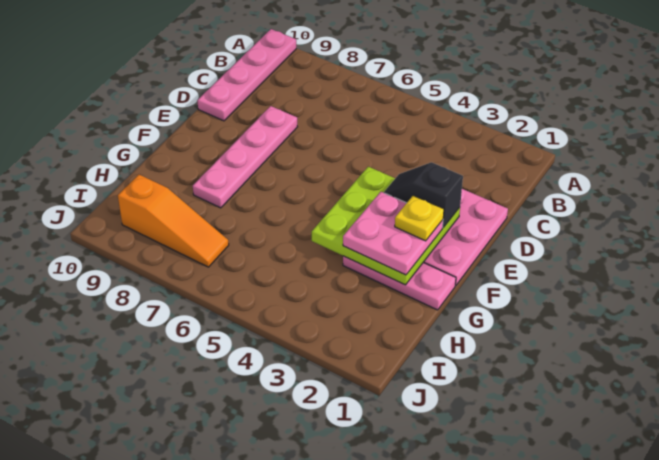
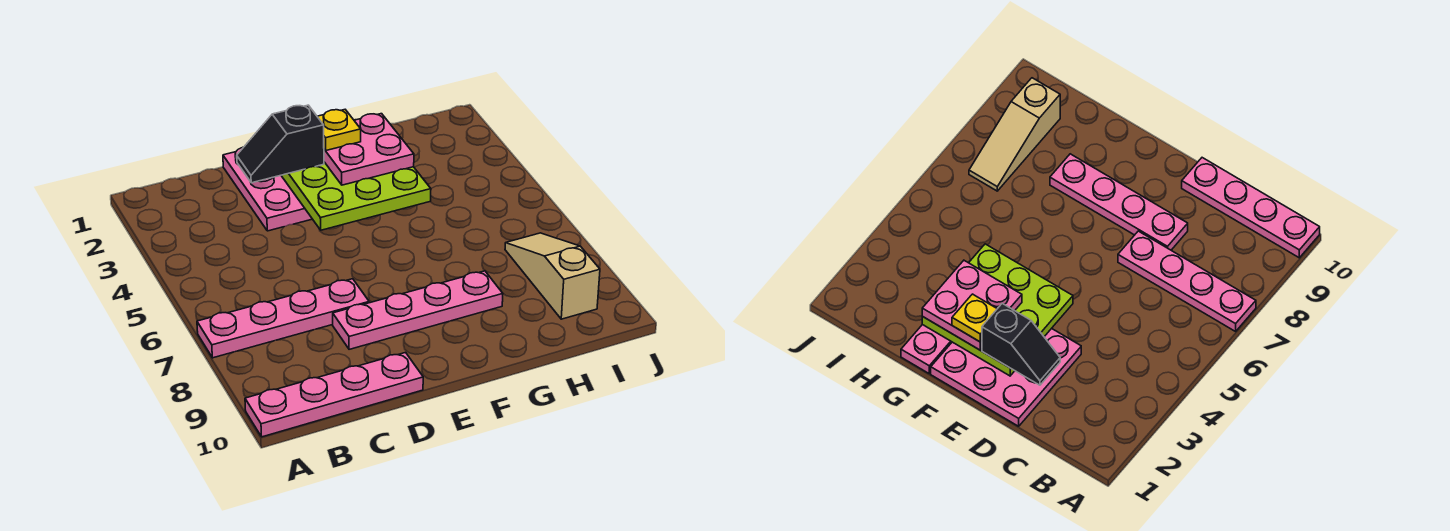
none -> pink plate A7:D7 level 1
black slope E2:E3 level 3 top 2 -> black slope D2:E2 level 3 top E
orange slope I7:I9 level 1 top 9 -> tan slope I7:I9 level 1 top 9

